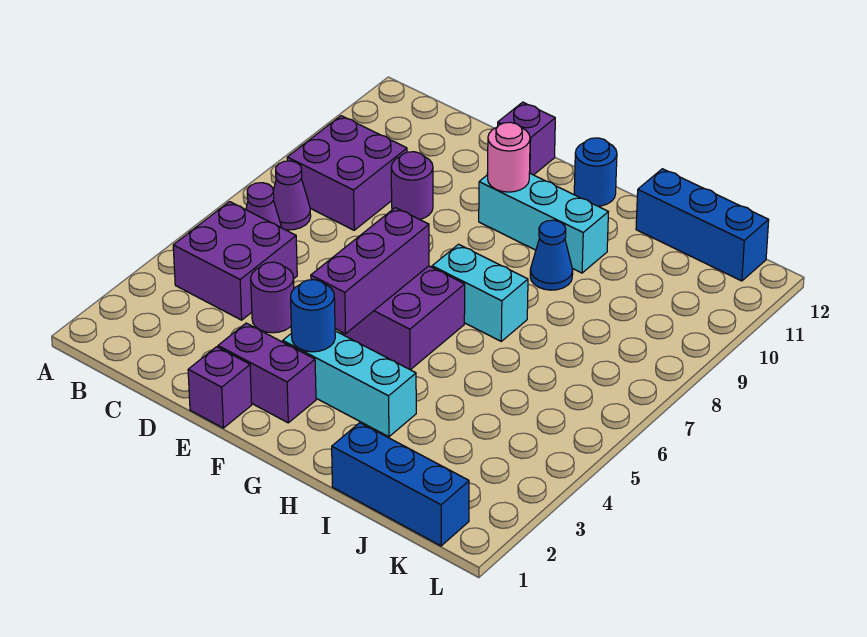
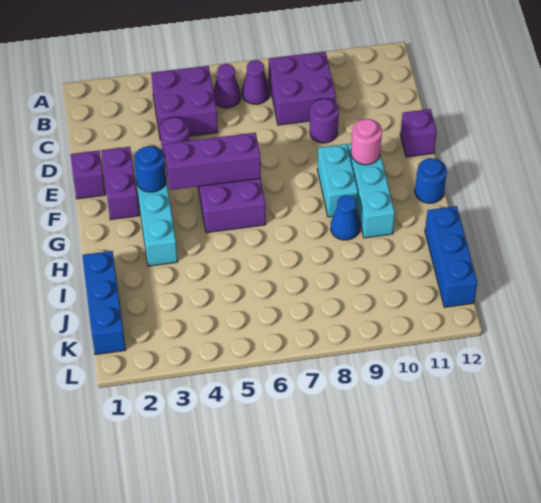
cyan brick G7:H7 level 1 -> cyan brick F9:G9 level 1

